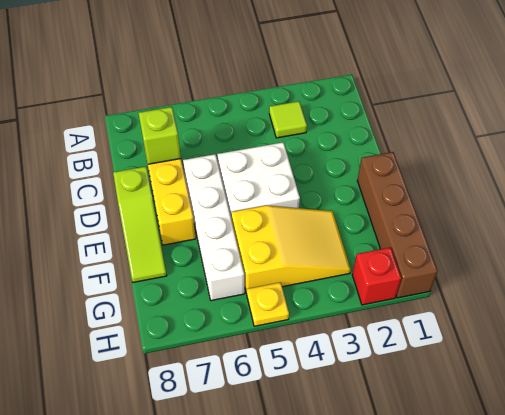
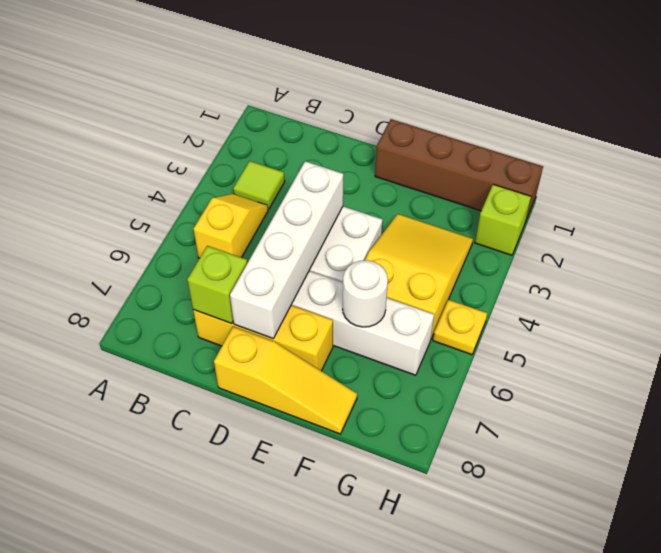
none -> yellow slope B4:B5 level 1 top 5
none -> white brick D4:D7 level 2
lime slope D8:F8 level 1 top D -> yellow slope D8:F8 level 1 top D
none -> white round brick F6 level 2
red brick H2 level 1 -> lime brick H2 level 1

